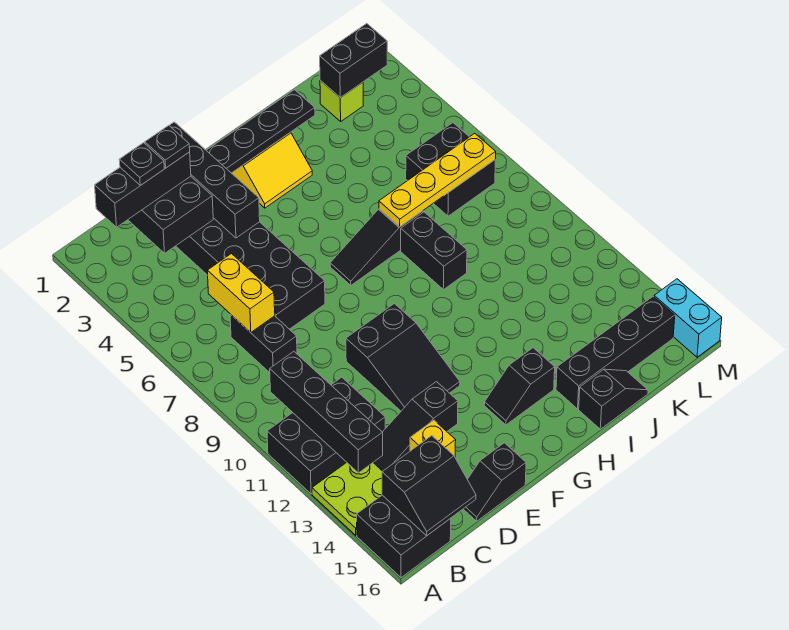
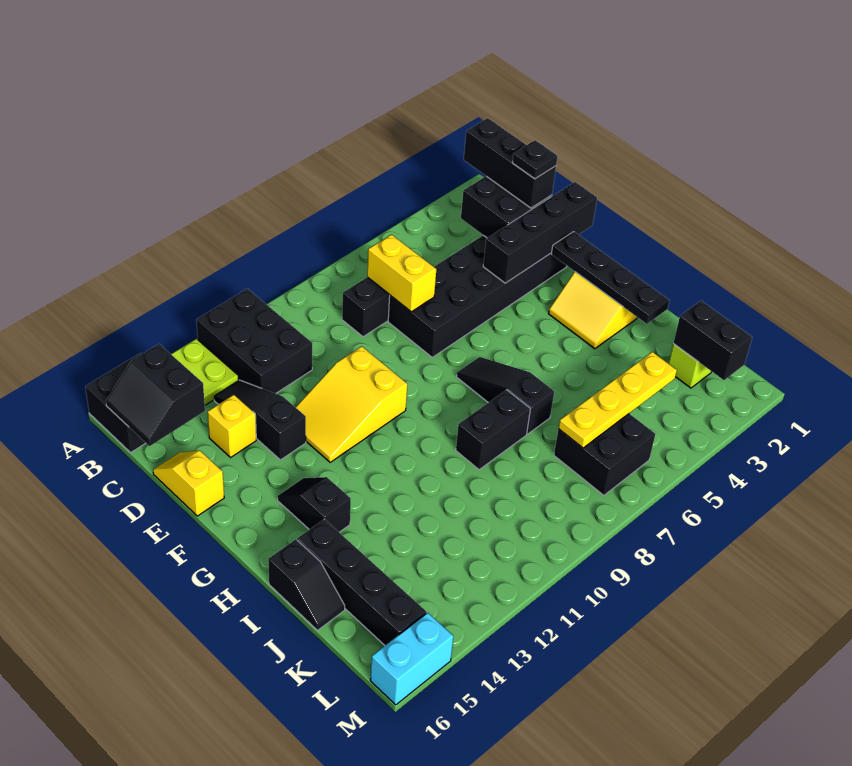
black brick B10:B13 level 2 -> none
black plate C2 level 4 -> none
yellow brick C6:C7 level 2 -> yellow brick C7:D7 level 2
black slope D16:E16 level 1 top E -> yellow slope D16:E16 level 1 top E
black slope E10:F12 level 1 top 10 -> yellow slope E10:F12 level 1 top 10
yellow plate I7:L7 level 2 -> yellow plate K4:K7 level 2

